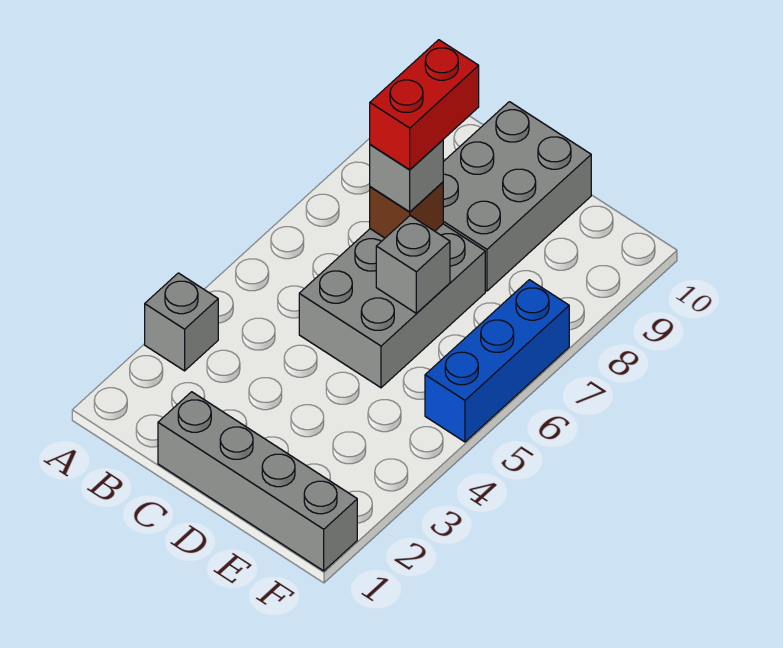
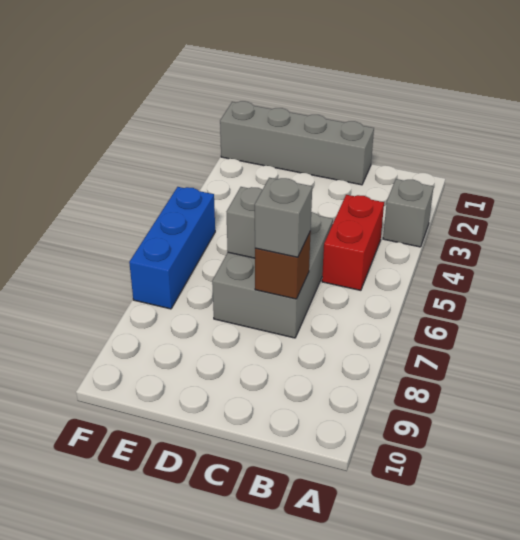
red brick C7:C8 level 4 -> red brick B4:B5 level 1
grey brick C8:D10 level 1 -> none

